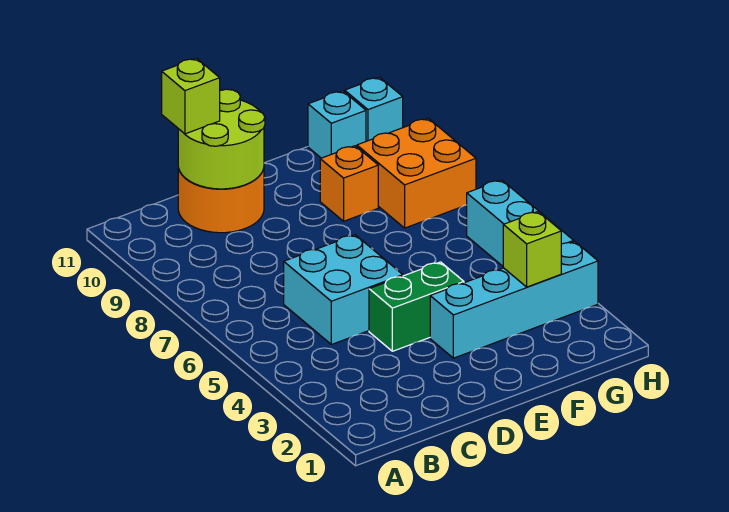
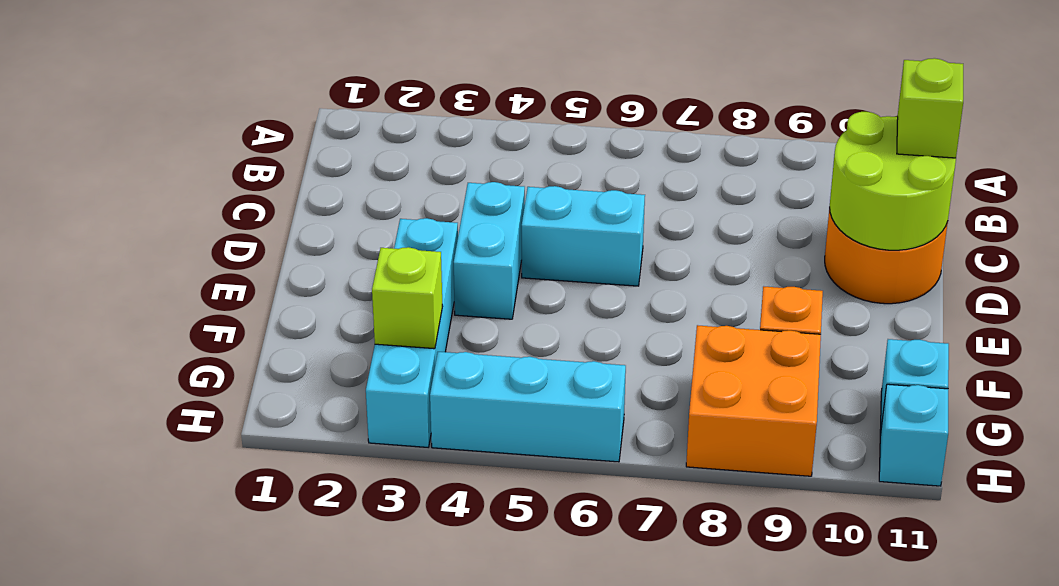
cyan brick C5:D6 level 1 -> cyan brick D5:D6 level 1
green brick D4:E4 level 1 -> cyan brick D4:E4 level 1

